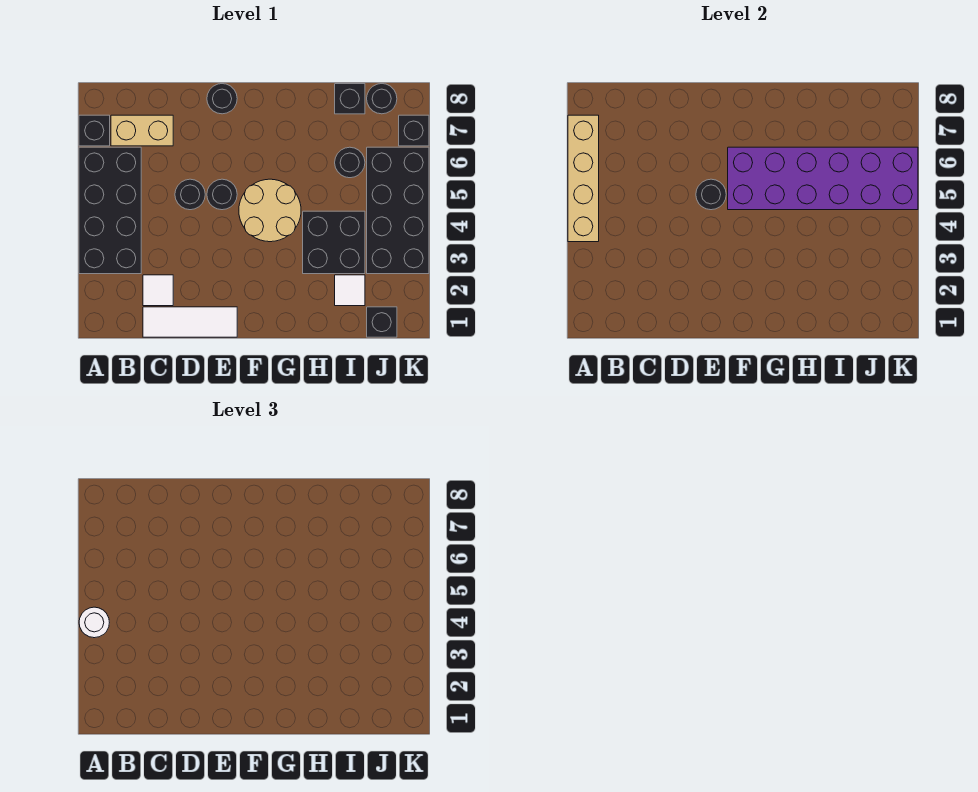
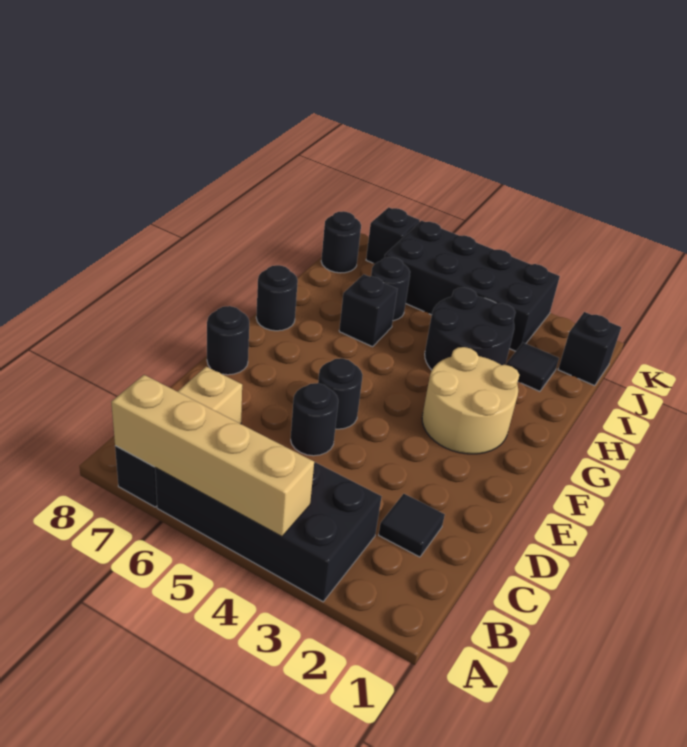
white round brick A4 level 3 -> none
white tile C1:E1 level 1 -> none
white tile C2 level 1 -> black tile C2 level 1
black round brick E5 level 2 -> black round brick G8 level 1
tan round brick F4:G5 level 1 -> tan round brick F2:G3 level 1
purple brick F5:K6 level 2 -> none
black brick H3:I4 level 1 -> black round brick H3:I4 level 1
white tile I2 level 1 -> black tile I2 level 1
black brick I8 level 1 -> black brick H6 level 1

